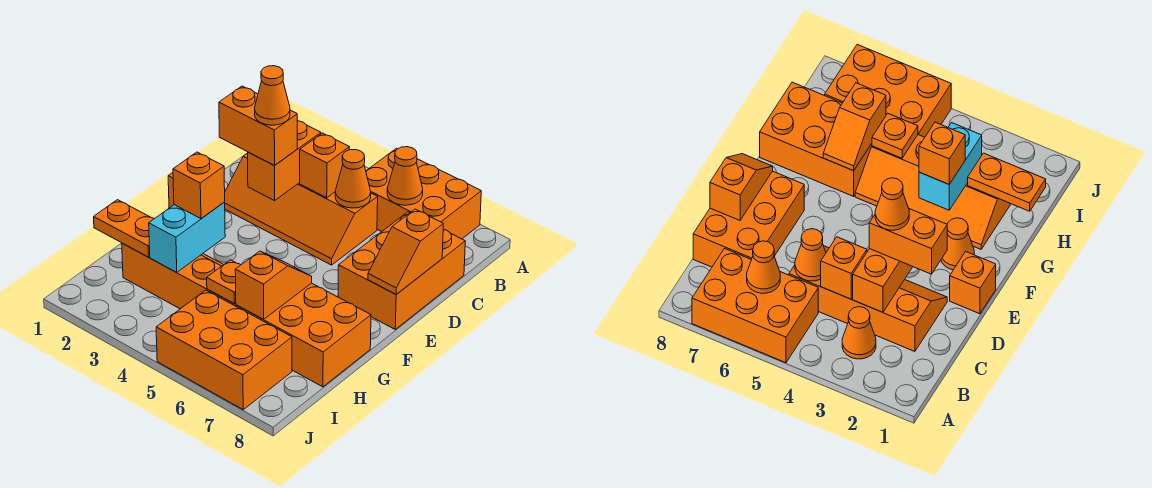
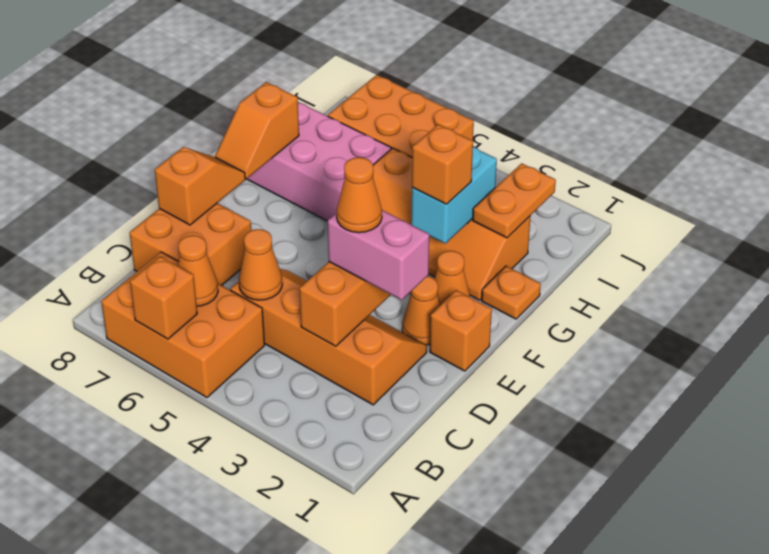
orange cone B3 level 1 -> orange cone E2 level 1
orange brick C4 level 2 -> orange brick A6 level 2
orange brick C7:E8 level 1 -> orange brick C7:D8 level 1
orange brick D2:D3 level 3 -> pink brick D2:D3 level 3
orange brick G6:H8 level 1 -> pink brick G6:H8 level 1
orange slope G6:H6 level 2 top H -> orange slope F8:G8 level 2 top G
orange plate H1:H2 level 2 -> orange plate H2:I2 level 2
orange plate H5 level 2 -> orange plate G1 level 1

